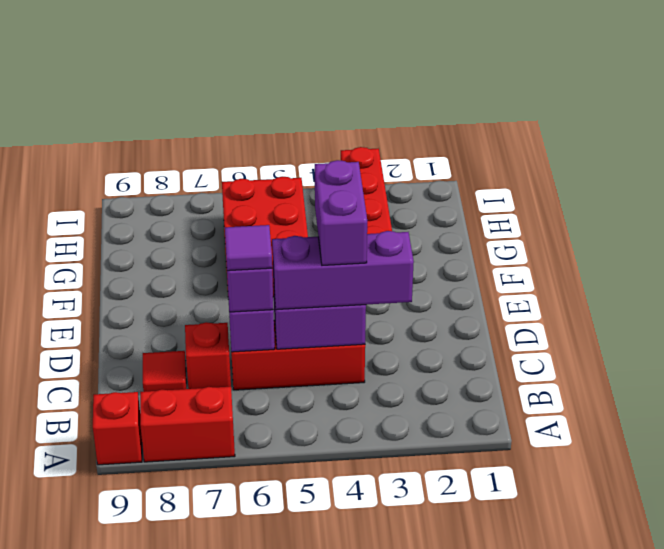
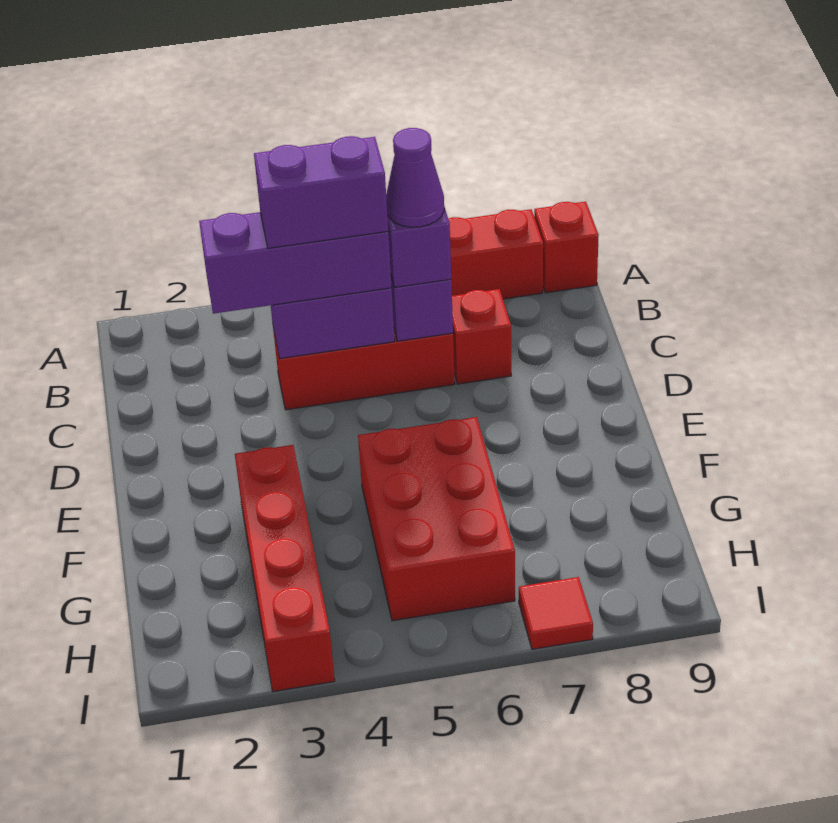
purple brick C4:D4 level 4 -> purple brick C4:C5 level 4
purple tile C6 level 4 -> purple cone C6 level 4
red tile C8 level 1 -> red tile I7 level 1

